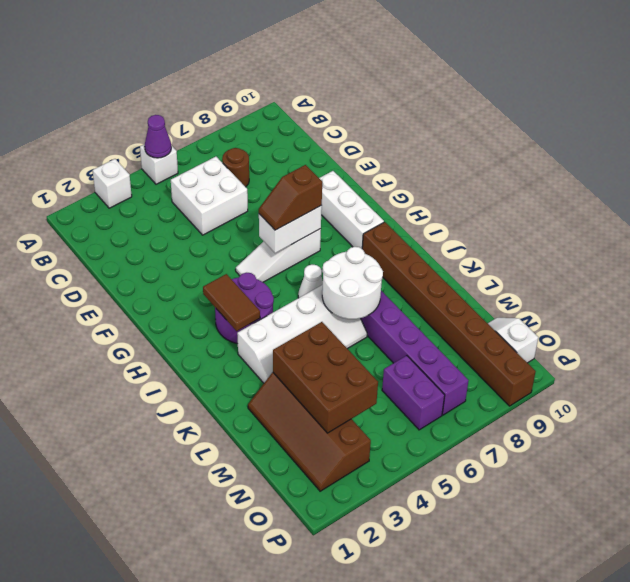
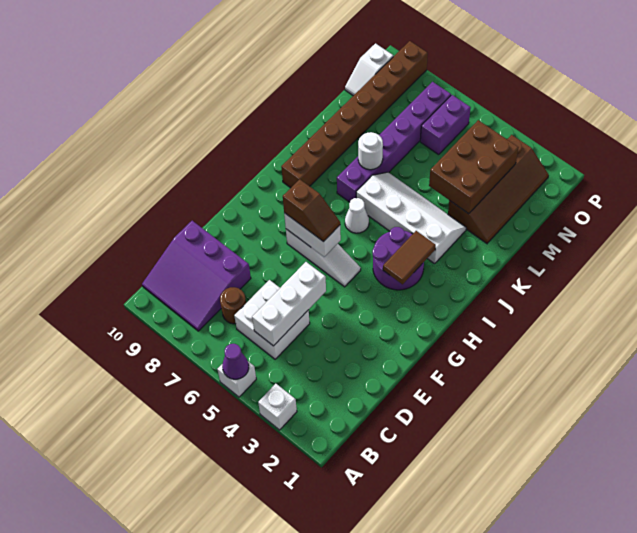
none -> purple slope B8:D10 level 1 top D
white brick F9:H9 level 1 -> white brick C5:E5 level 2
white round brick J6:K7 level 2 -> white round brick K7 level 2

